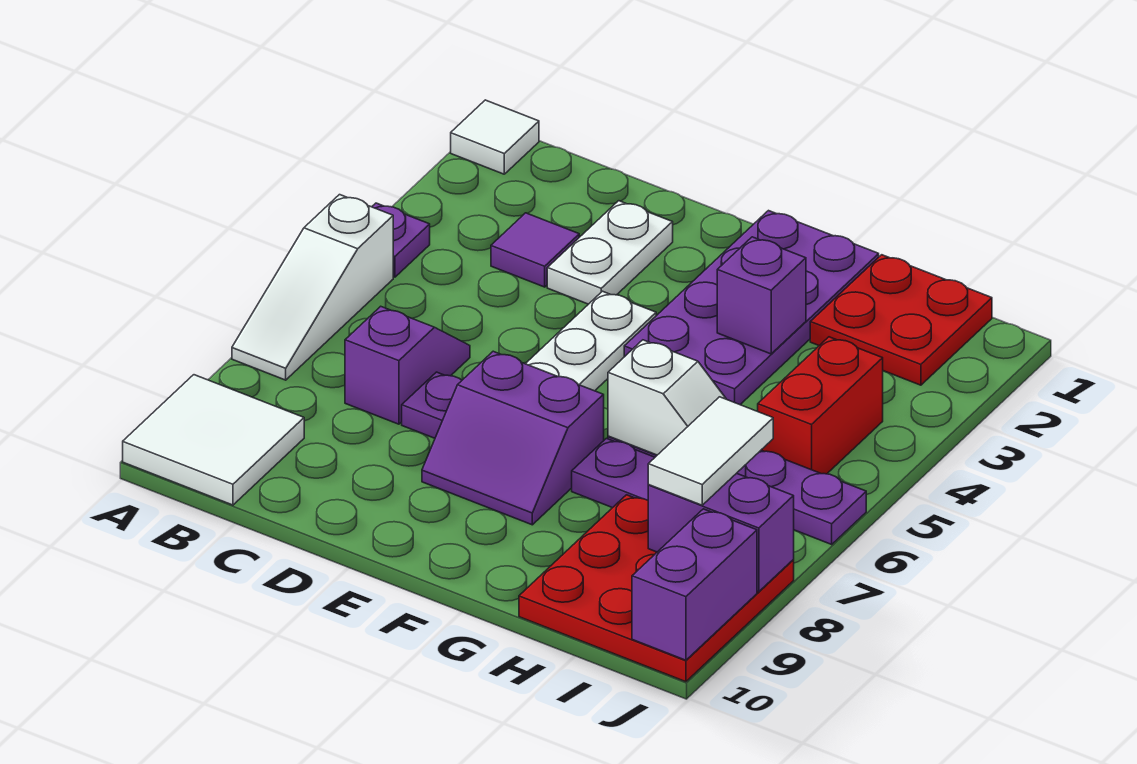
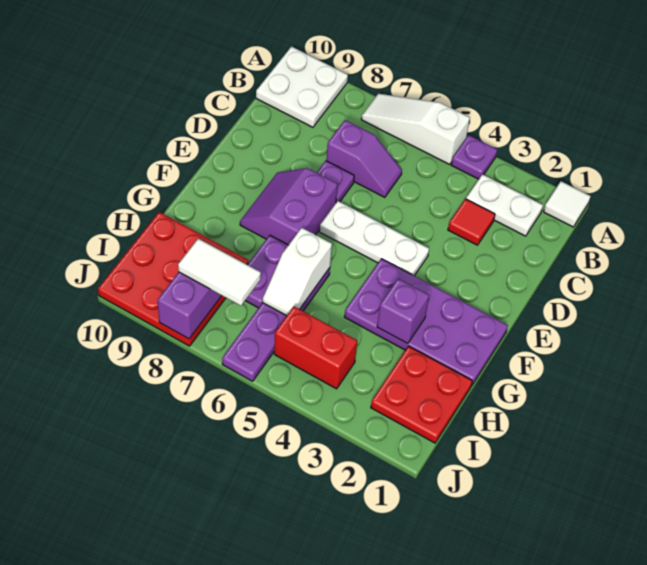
white tile A9:B10 level 1 -> white plate A9:B10 level 1
purple tile C3 level 1 -> red tile C3 level 1
white plate D2:D3 level 1 -> white plate B2:B3 level 1
purple brick J9:J10 level 2 -> none

